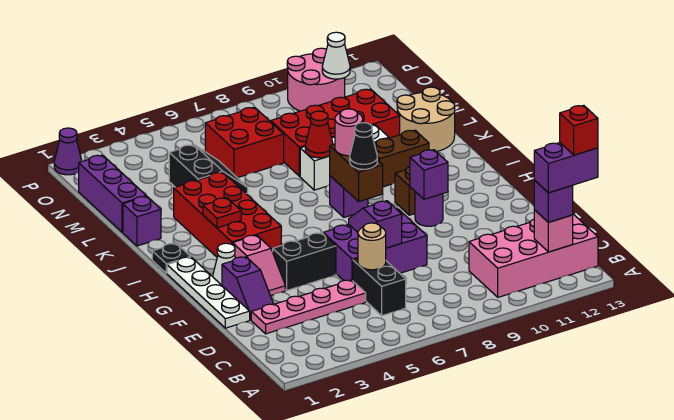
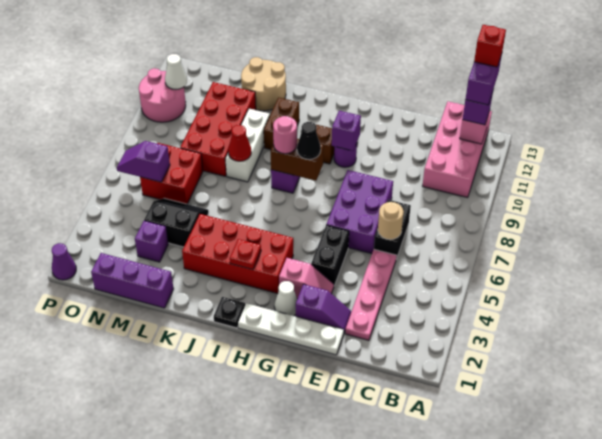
black brick C6:D6 level 1 -> black brick D6:D7 level 1
purple slope E7:F7 level 2 top E -> purple slope N6:O6 level 2 top N
purple brick K1 level 1 -> purple brick M3 level 1

